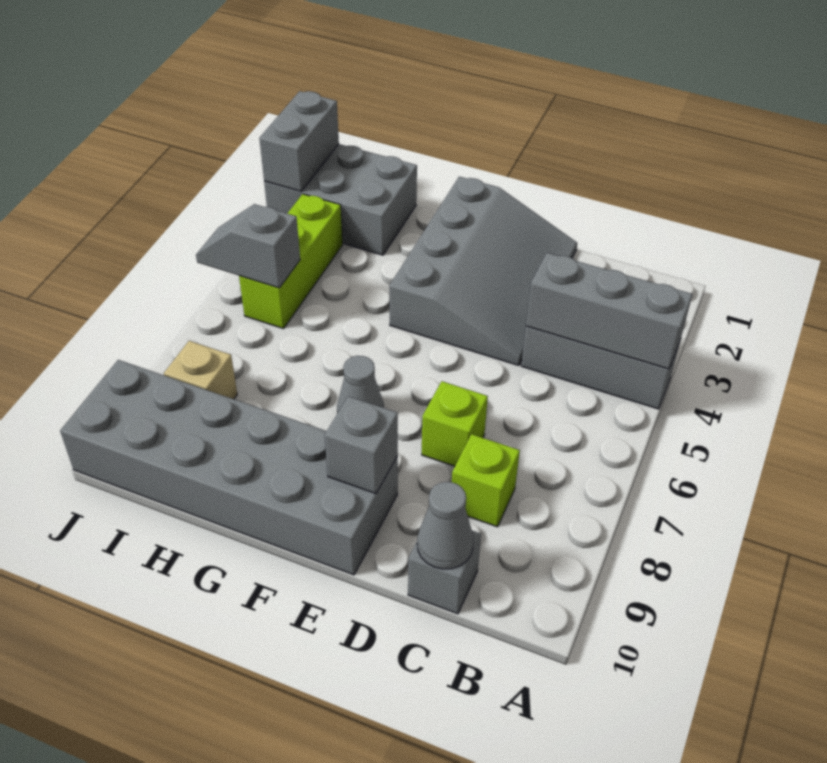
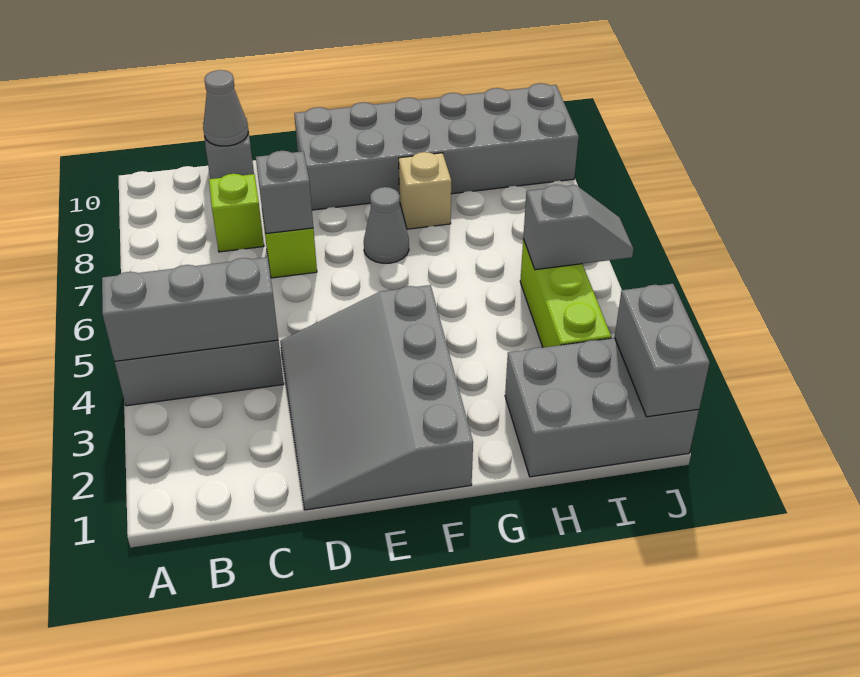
grey brick E9 level 2 -> grey brick D7 level 2
tan brick I8 level 1 -> tan brick G8 level 1

